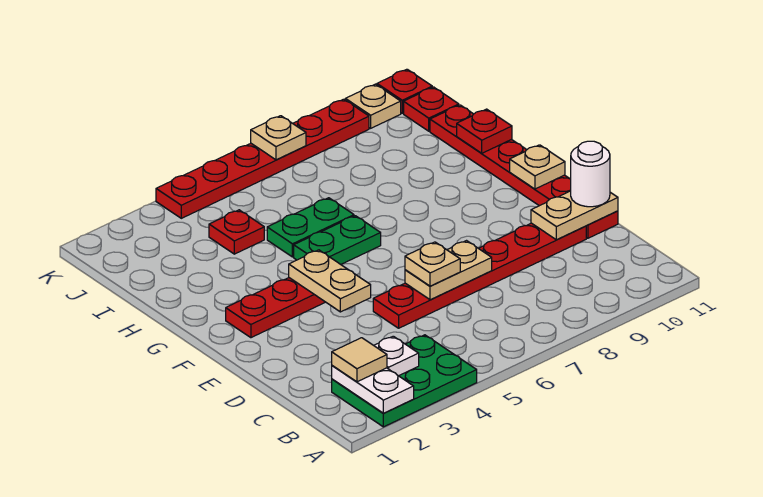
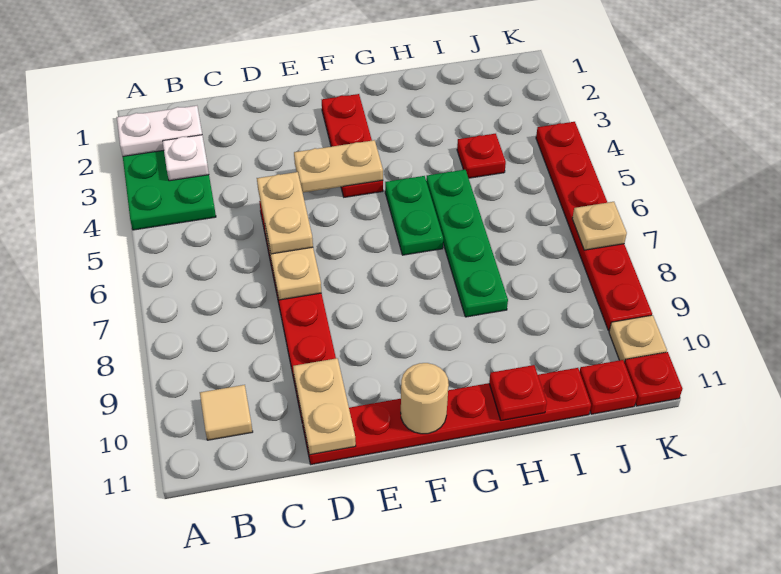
tan tile B2 level 3 -> tan tile B10 level 1
tan plate D6 level 3 -> tan plate D5:D6 level 3
white round brick D11 level 3 -> none
tan plate F11 level 2 -> tan round brick F11 level 2
green plate H5:H6 level 1 -> green plate H5:H8 level 1

